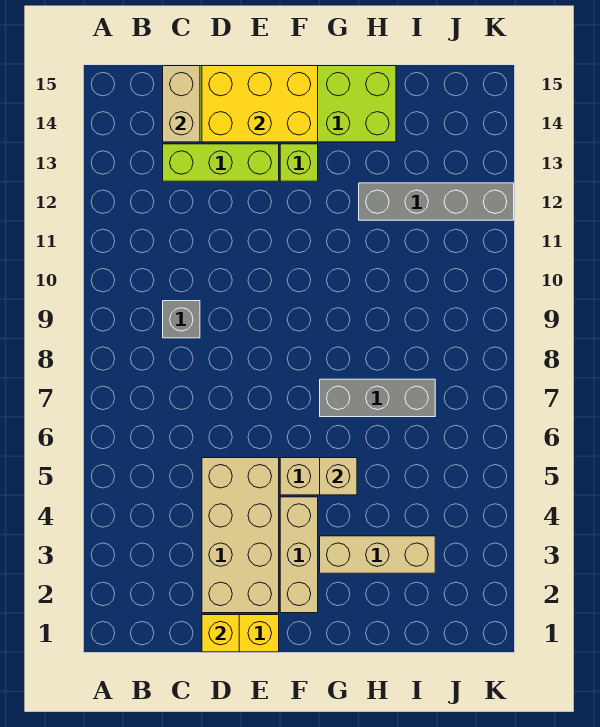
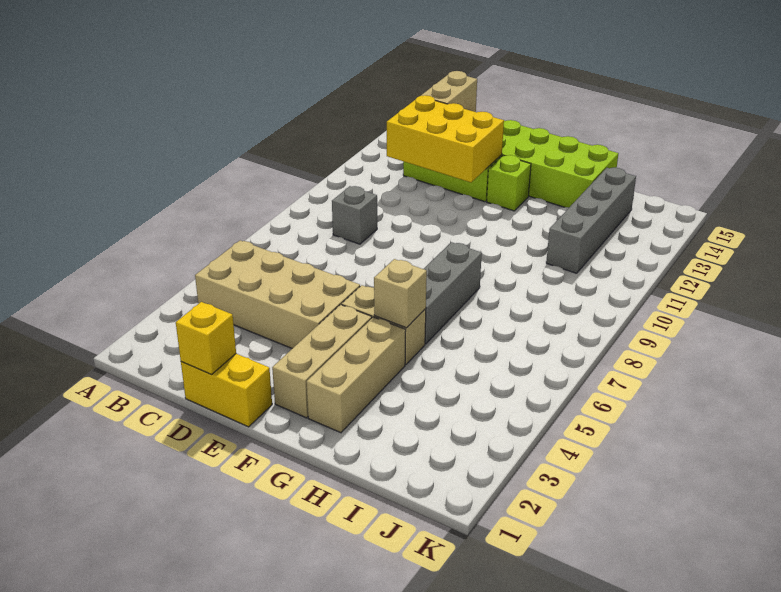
tan brick D2:E5 level 1 -> tan brick B4:E5 level 1
yellow brick D14:F15 level 2 -> yellow brick C12:E13 level 2
tan brick G3:I3 level 1 -> tan brick G2:G4 level 1
grey brick G7:I7 level 1 -> grey brick G6:G8 level 1
grey brick H12:K12 level 1 -> grey brick I11:I14 level 1

